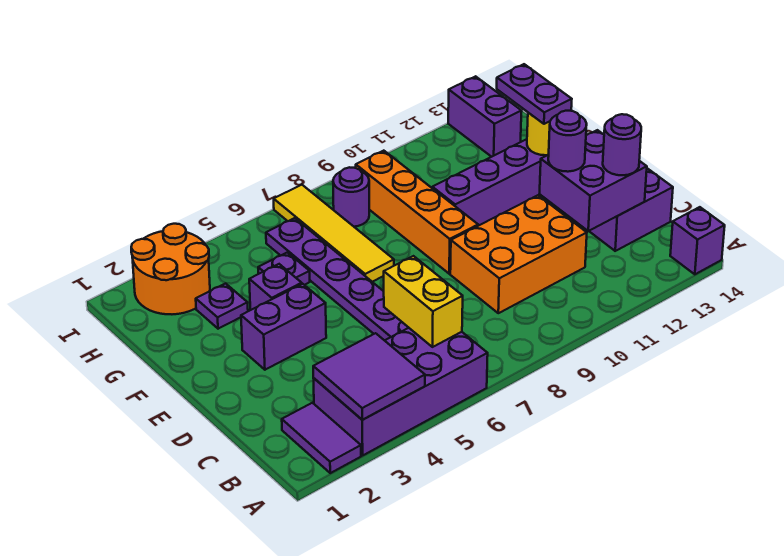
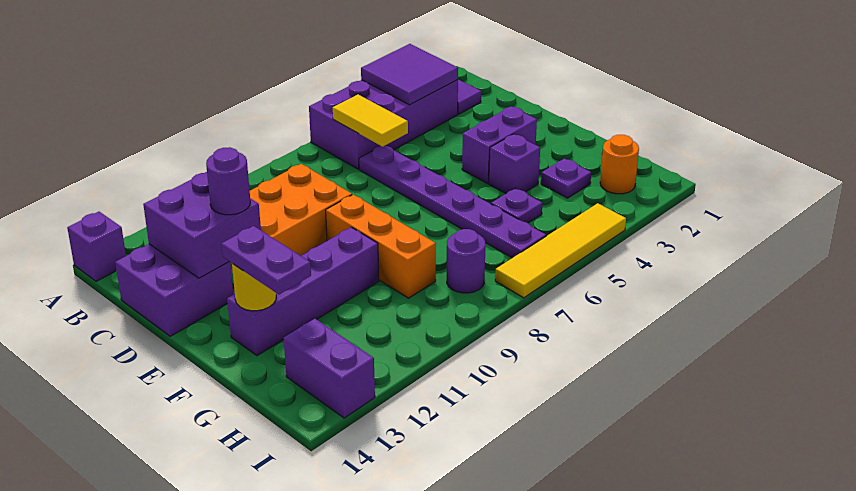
yellow brick B6:C6 level 2 -> yellow tile B6:C6 level 2
purple round brick C13 level 3 -> none
orange brick E9:H9 level 1 -> orange brick E9:G9 level 1
yellow tile F7:I7 level 1 -> yellow tile I4:I7 level 1
orange round brick H2:I3 level 1 -> orange round brick H2 level 1

